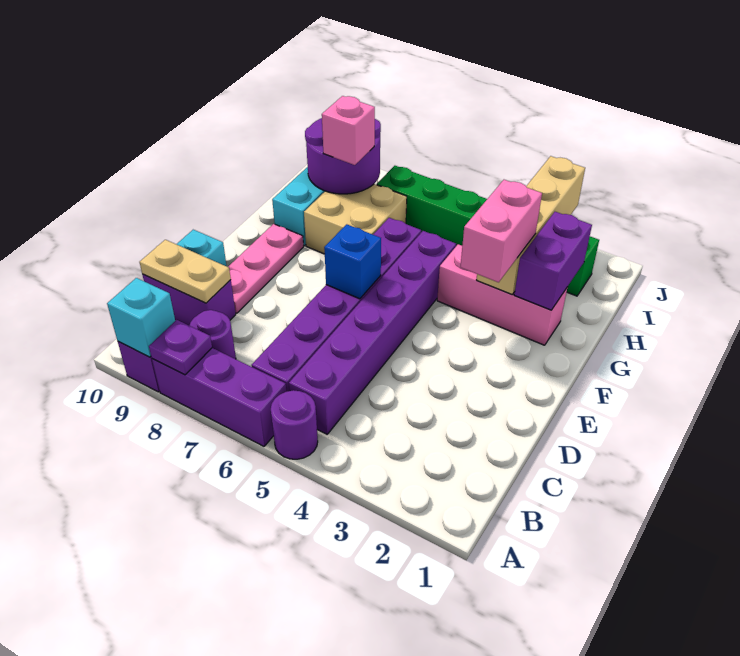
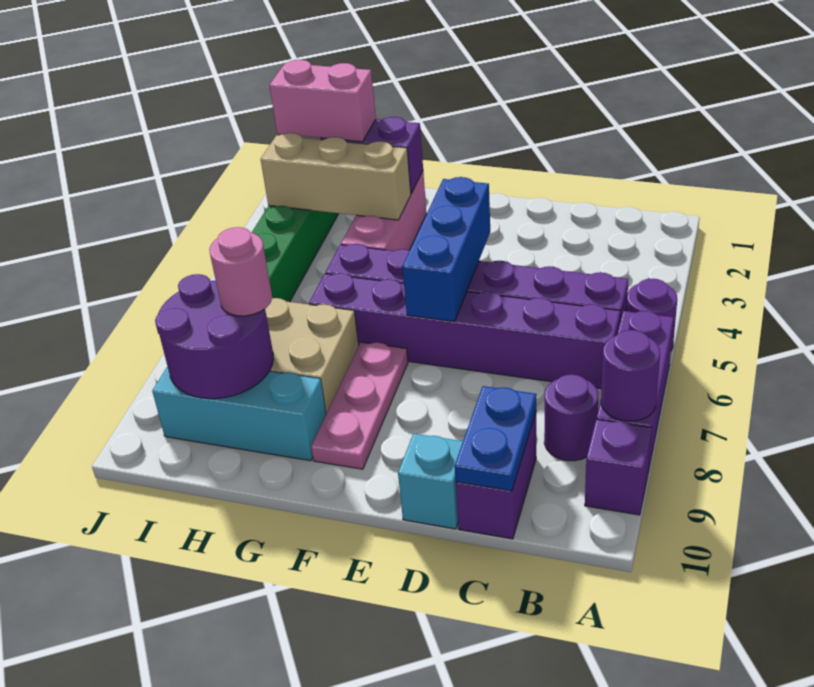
purple plate A8 level 2 -> purple round brick A8 level 2
cyan brick A9 level 2 -> none
tan plate C9:C10 level 2 -> blue plate C9:C10 level 2
pink plate D9:F9 level 1 -> pink plate F7:F9 level 1
blue brick E6 level 2 -> blue brick E4:E6 level 2
pink brick F3:G3 level 3 -> pink brick H2:I2 level 3
tan brick G3:J3 level 2 -> tan brick G3:I3 level 2
pink brick H8 level 3 -> pink round brick H8 level 3

